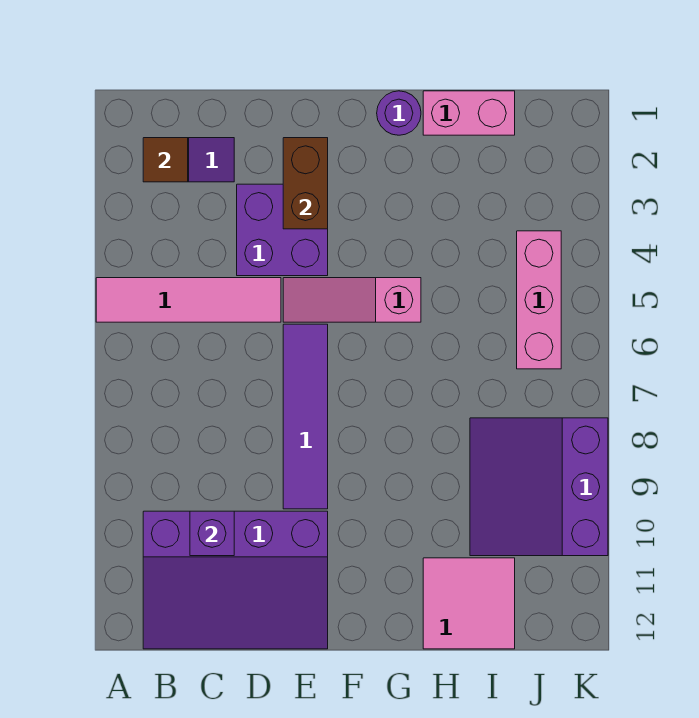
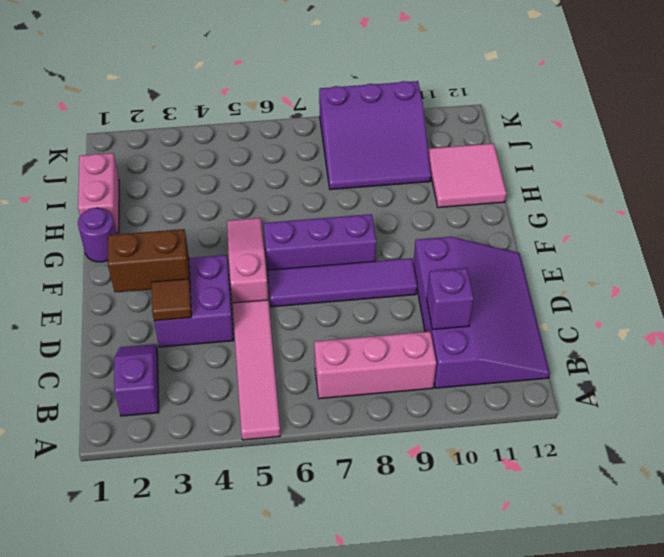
brown tile B2 level 2 -> brown tile D3 level 2
pink slope E5:G5 level 1 top G -> pink slope E5:G5 level 1 top E
none -> purple brick F6:F8 level 1
pink brick J4:J6 level 1 -> pink brick B7:B9 level 1

